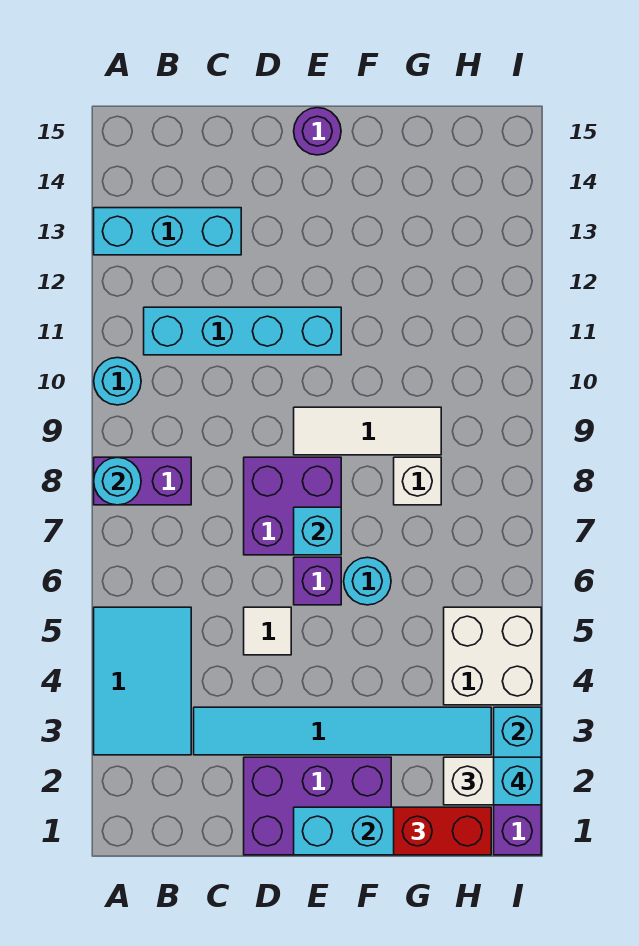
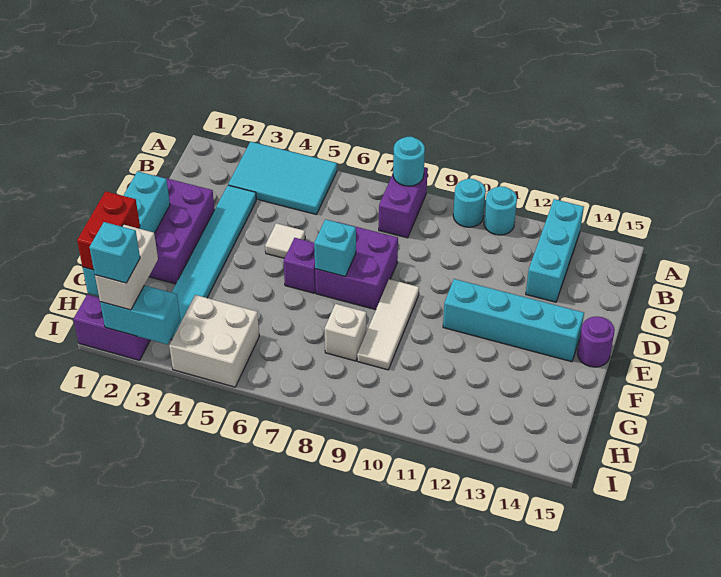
cyan brick B11:E11 level 1 -> cyan brick E11:E14 level 1
cyan round brick F6 level 1 -> cyan round brick A11 level 1

